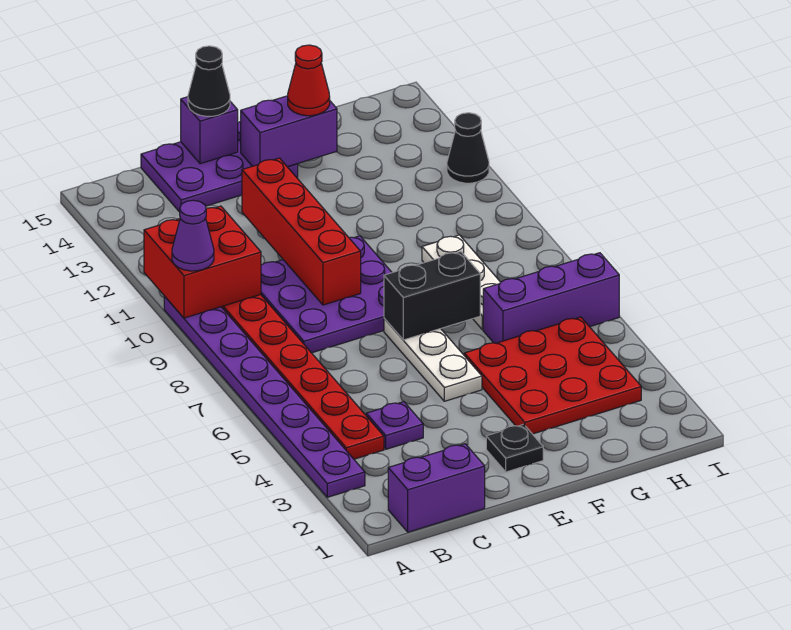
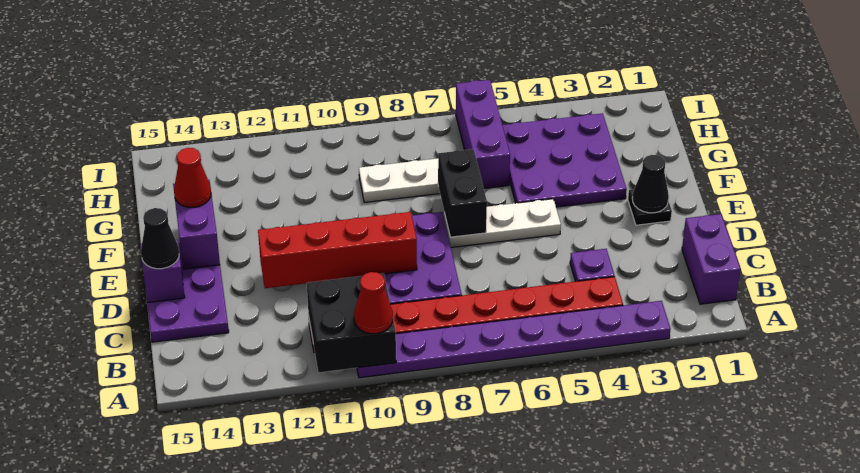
red brick A10:B11 level 2 -> black brick A10:B11 level 2
purple cone A10 level 3 -> red cone A10 level 3
red plate F3:H5 level 1 -> purple plate F3:H5 level 1
black cone I12 level 1 -> black cone E2 level 2

